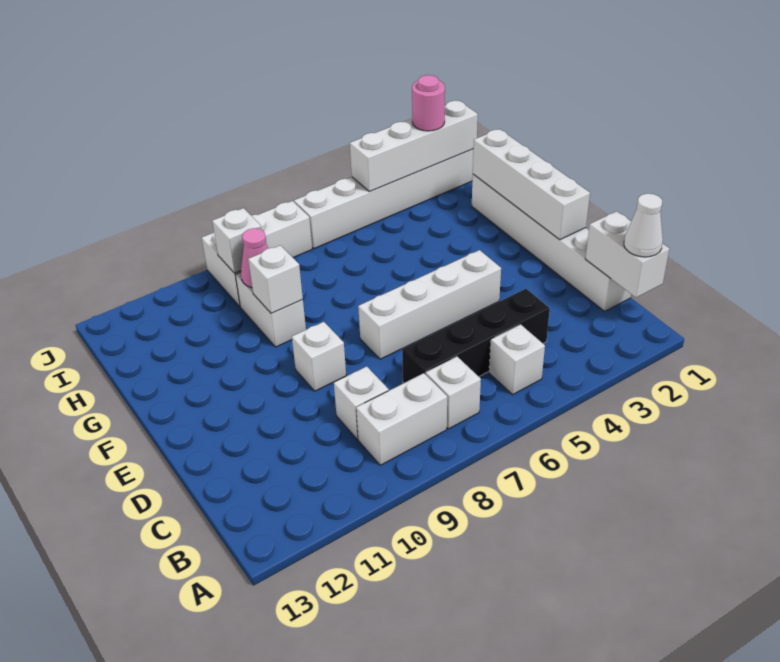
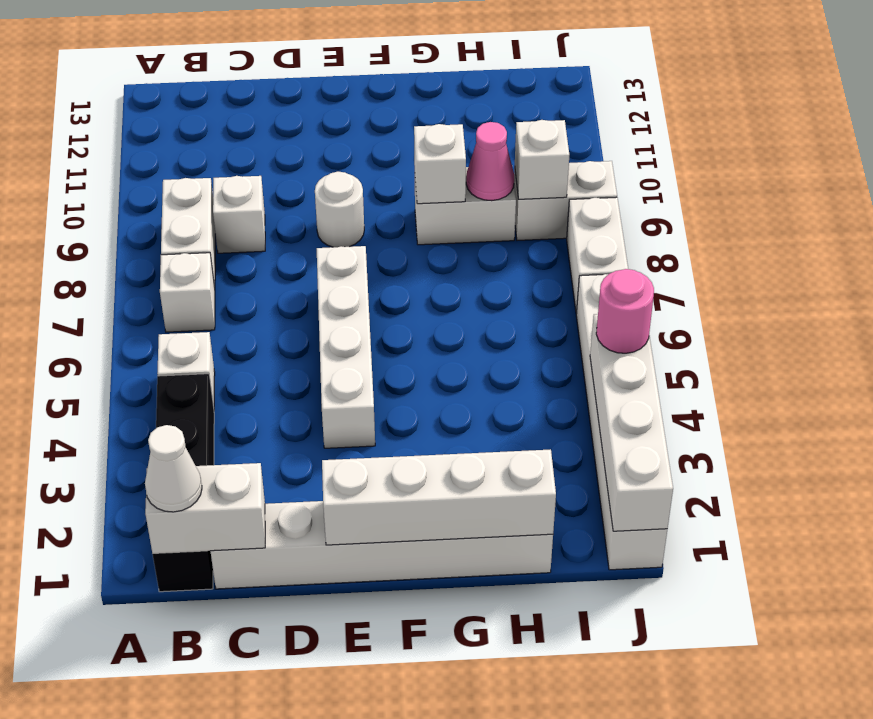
black brick C4:C7 level 1 -> black brick B1:B4 level 1
white brick E9 level 1 -> white round brick E9 level 1
pink round brick J2 level 3 -> pink round brick J4 level 3

